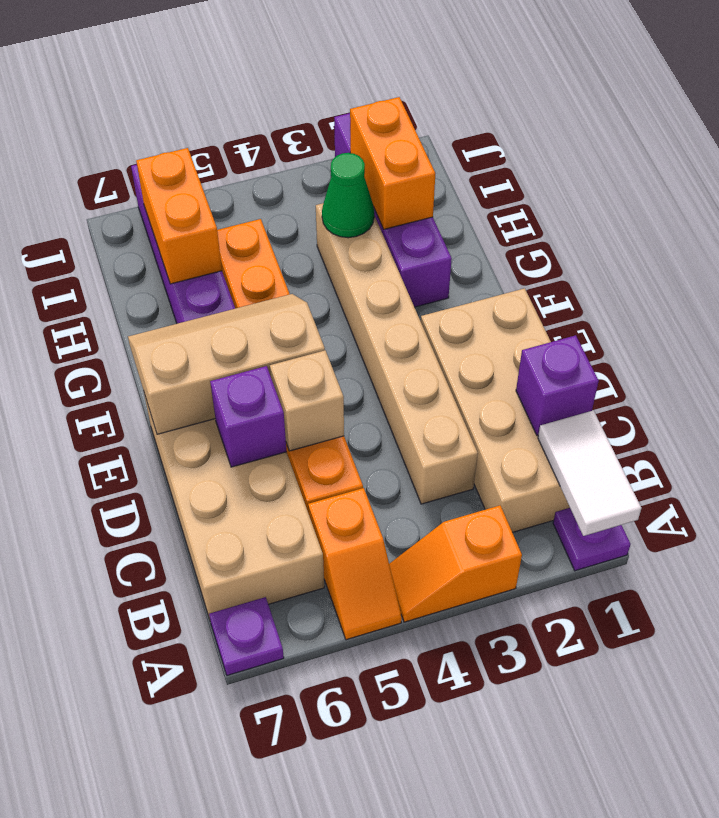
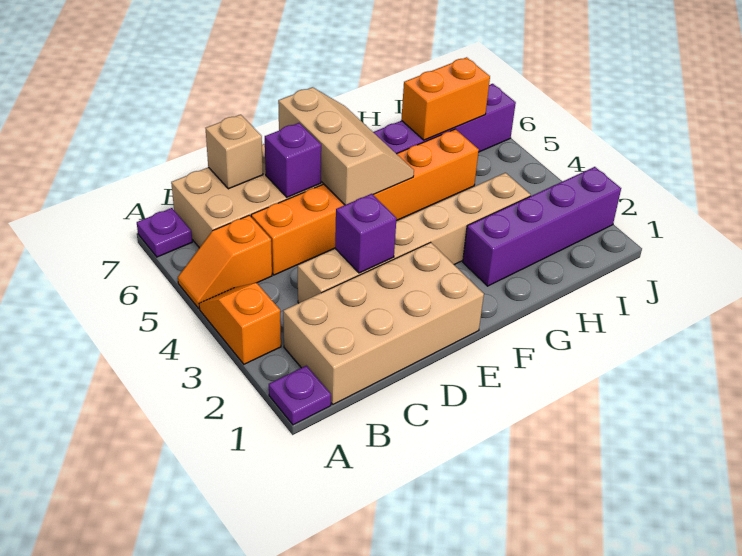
white tile A1:B1 level 2 -> none
purple brick C1 level 2 -> purple brick D3 level 2
tan brick D5 level 2 -> tan brick C7 level 2
orange brick H2:I2 level 2 -> none
green cone H3 level 2 -> none

